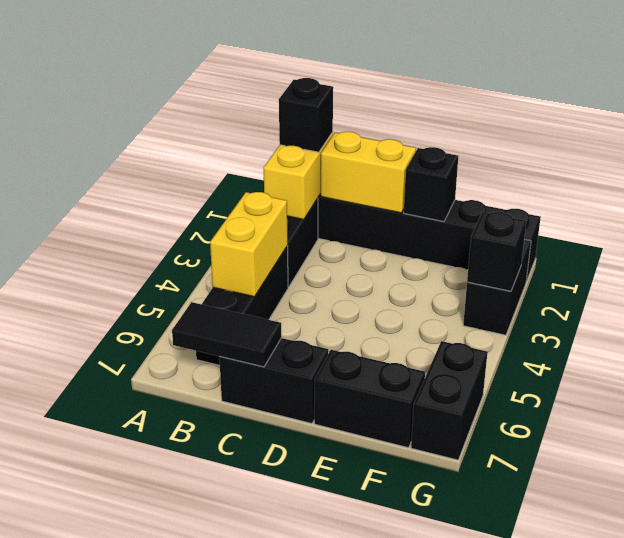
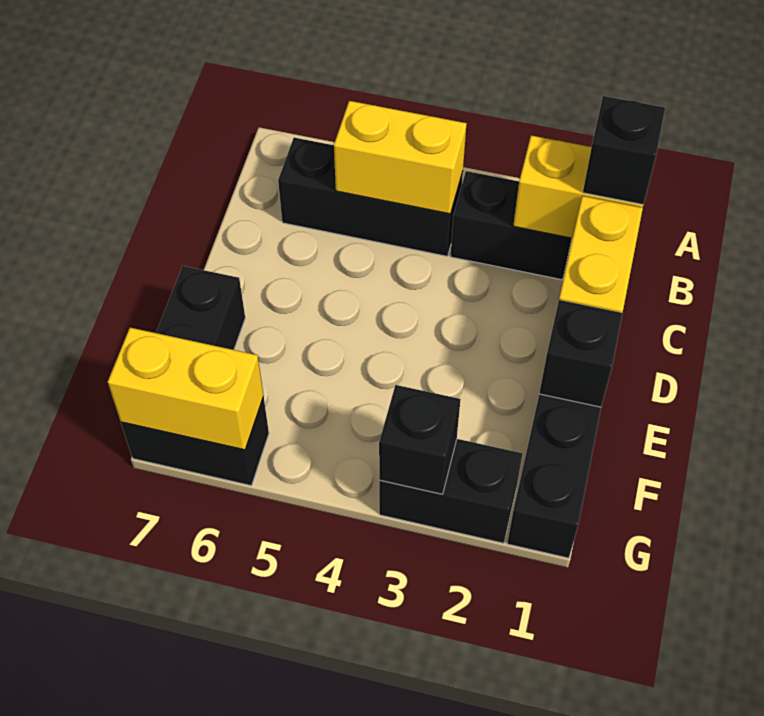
black tile B7:C7 level 2 -> none
black brick C7:D7 level 1 -> none
none -> yellow brick G6:G7 level 2

